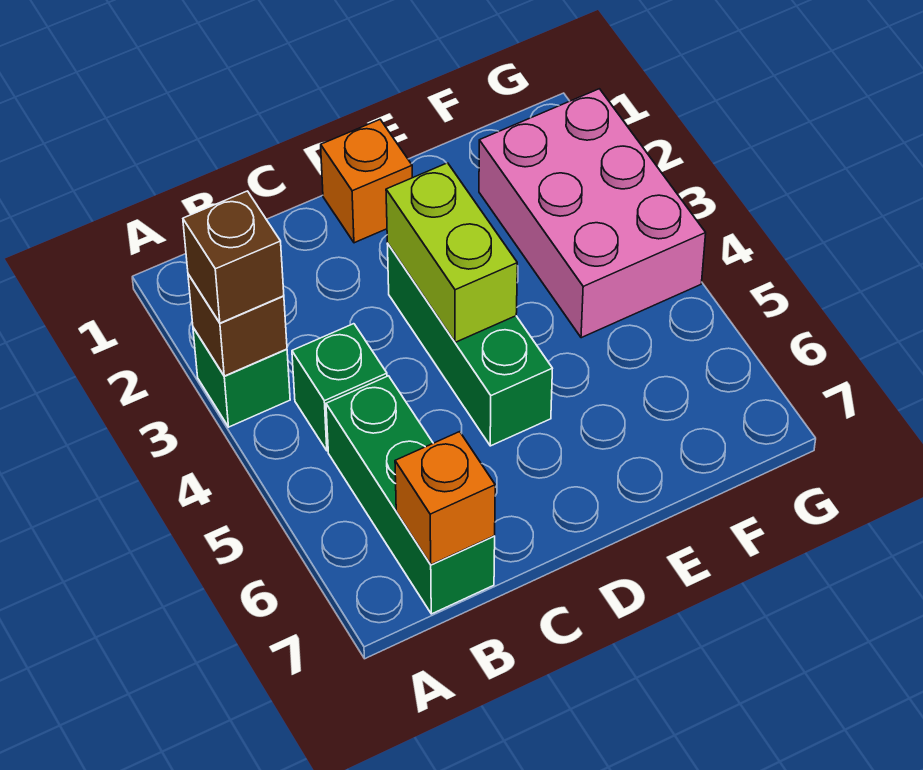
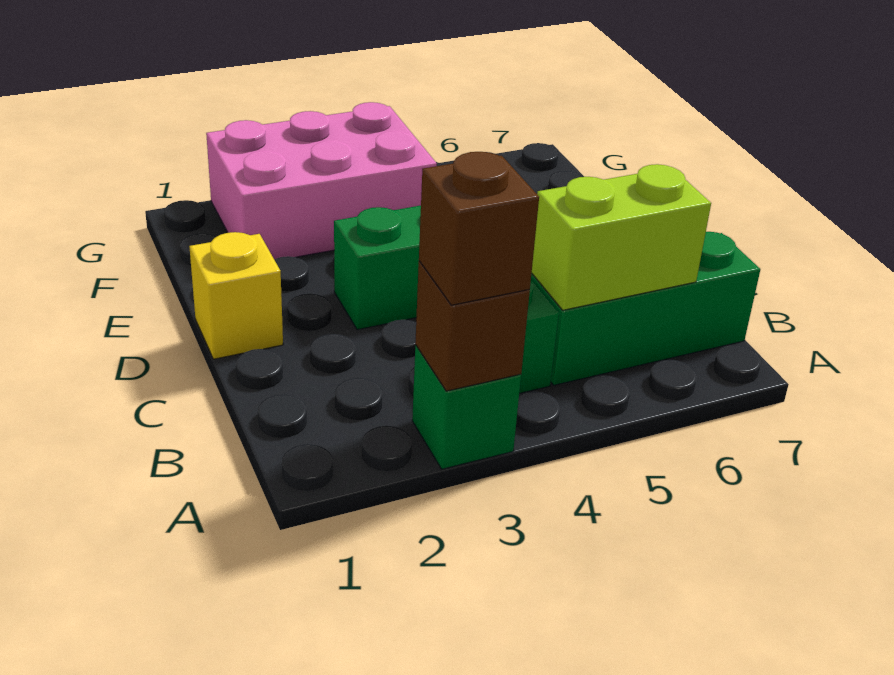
orange brick B7 level 2 -> none
orange brick D1 level 1 -> yellow brick D1 level 1
lime brick D3:D4 level 2 -> lime brick B5:B6 level 2

